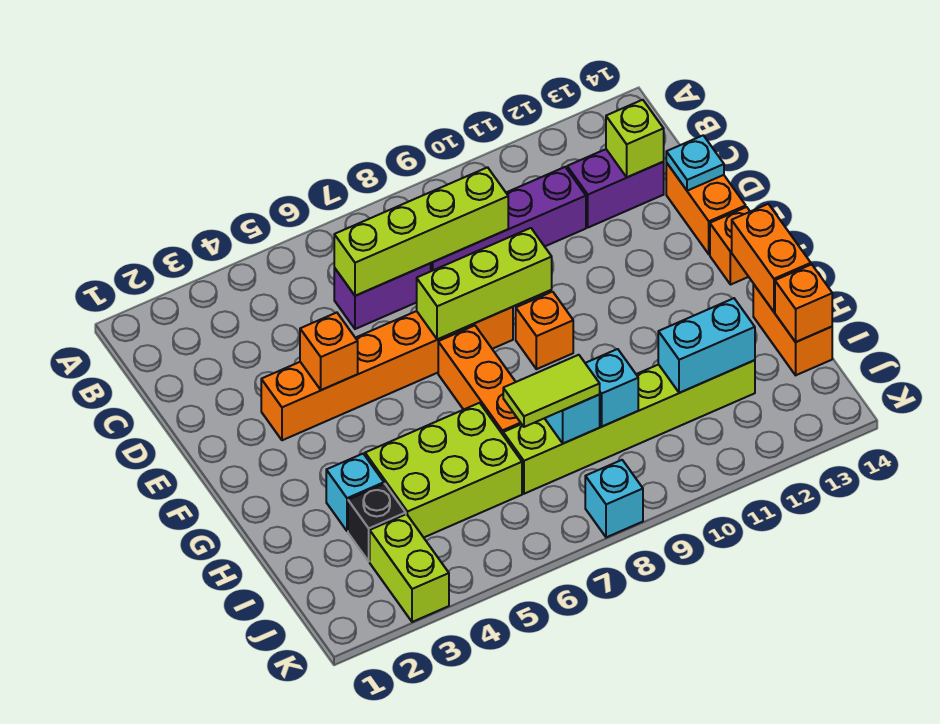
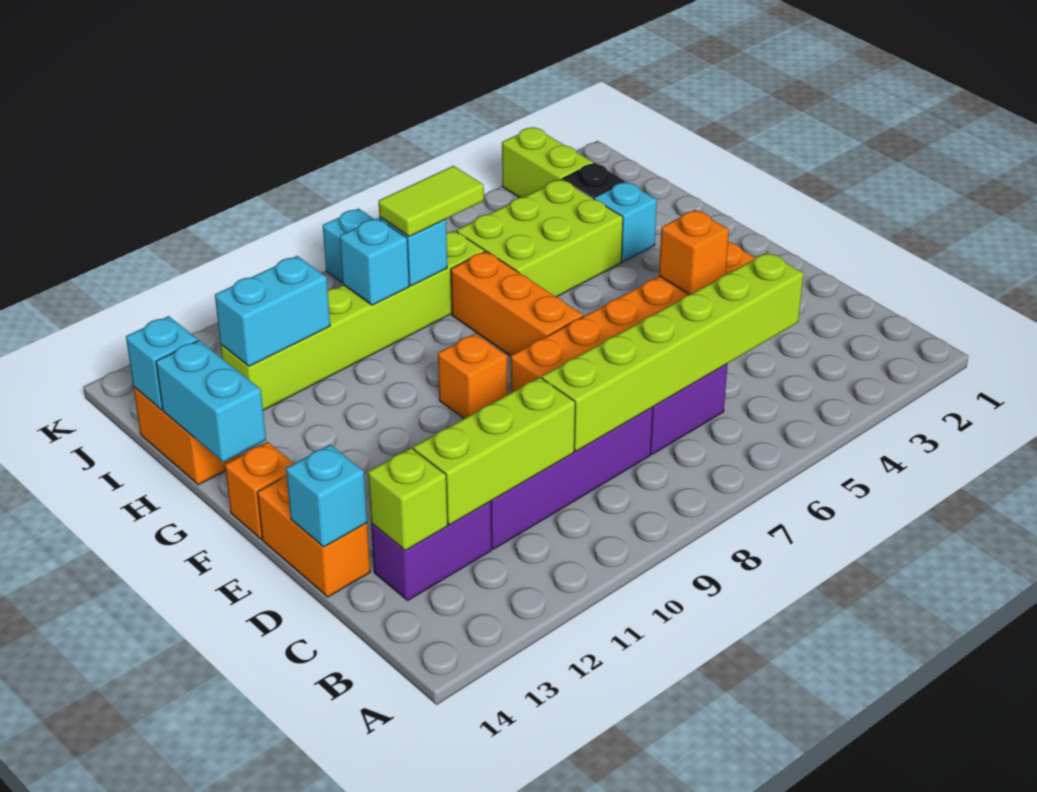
lime brick C6:C9 level 2 -> lime brick C4:C9 level 2
cyan plate D14 level 2 -> cyan brick D14 level 2
lime brick E7:E9 level 2 -> lime brick C10:C12 level 2
orange brick G14:H14 level 2 -> cyan brick G14:H14 level 2
orange brick I14 level 2 -> cyan brick I14 level 2

